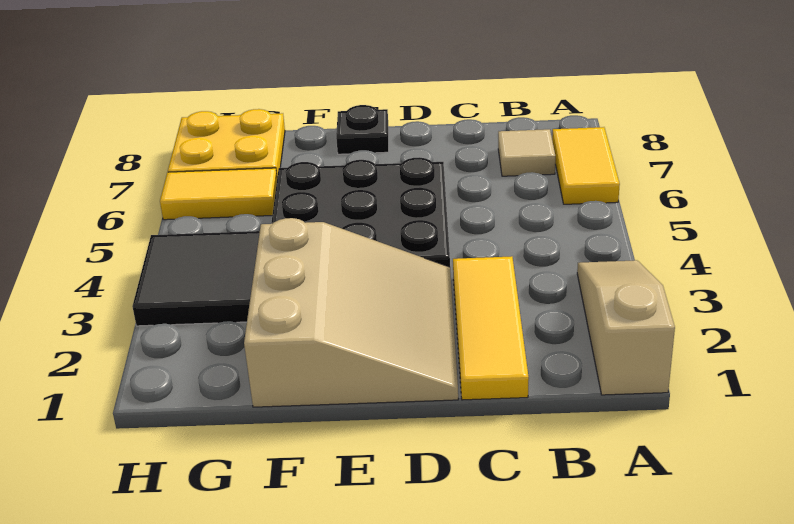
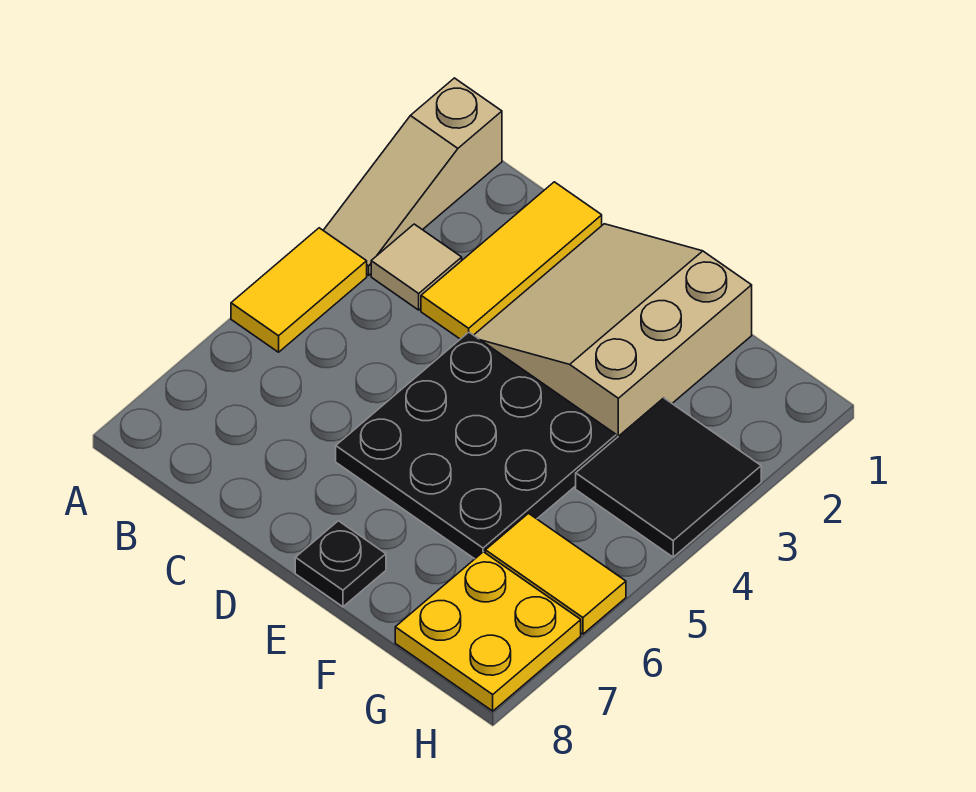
yellow tile A6:A7 level 1 -> yellow tile A4:A5 level 1
tan tile B7 level 1 -> tan tile B3 level 1

